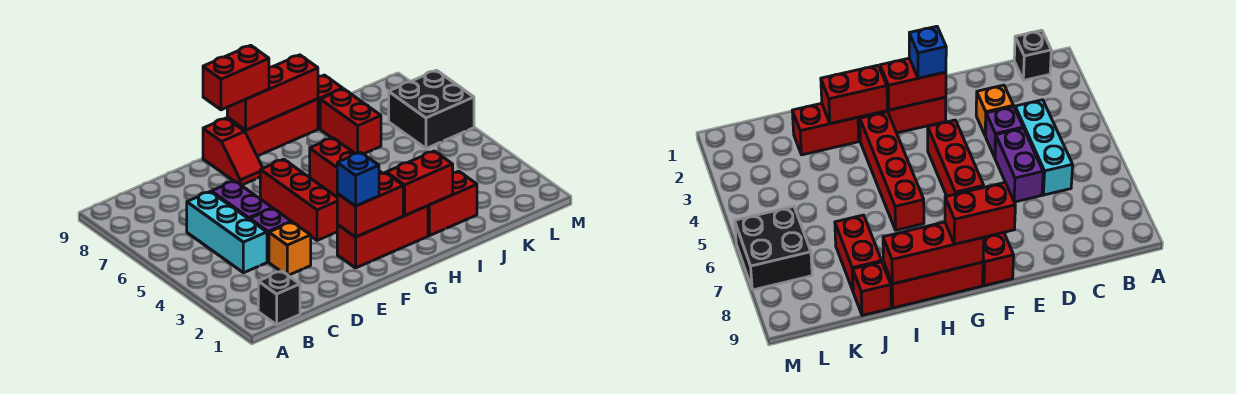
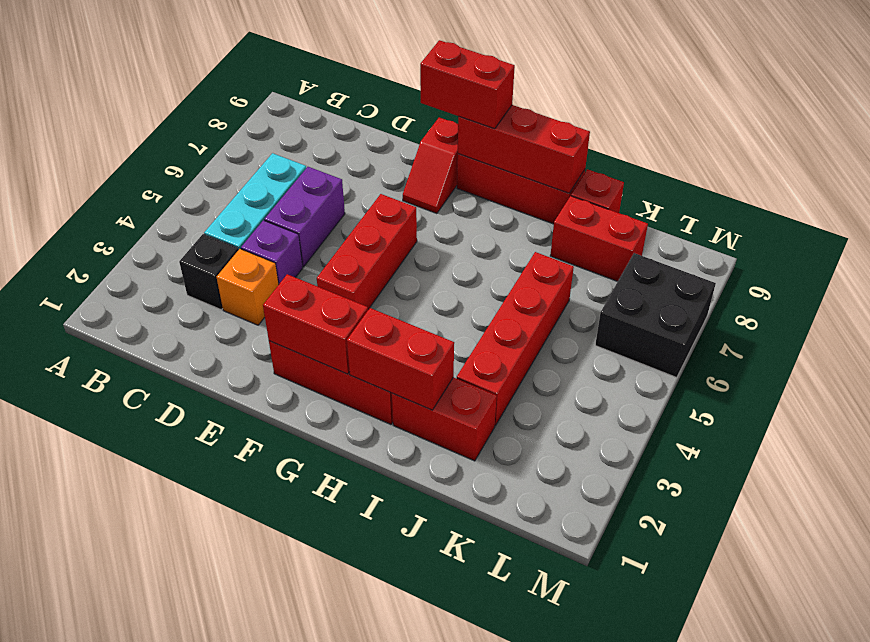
black brick B1 level 1 -> black brick C3 level 1
blue brick F2 level 3 -> none
red brick H3:H6 level 1 -> red brick J3:J6 level 1
red brick J7:J8 level 1 -> red brick J8:K8 level 1

